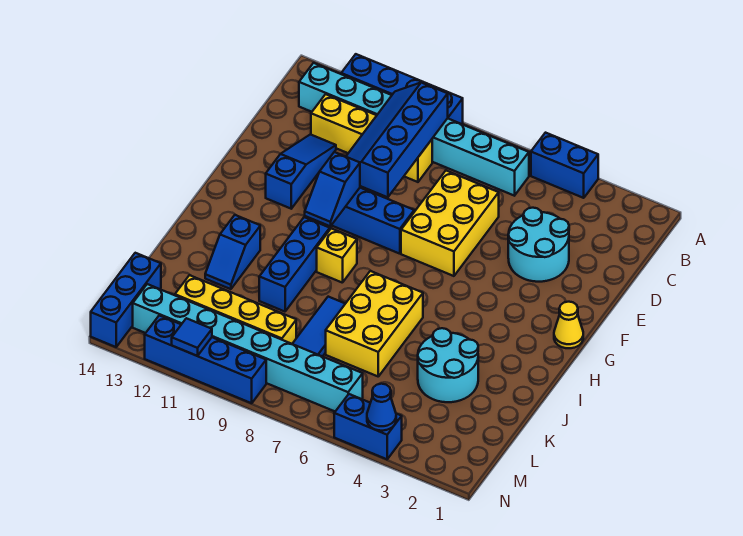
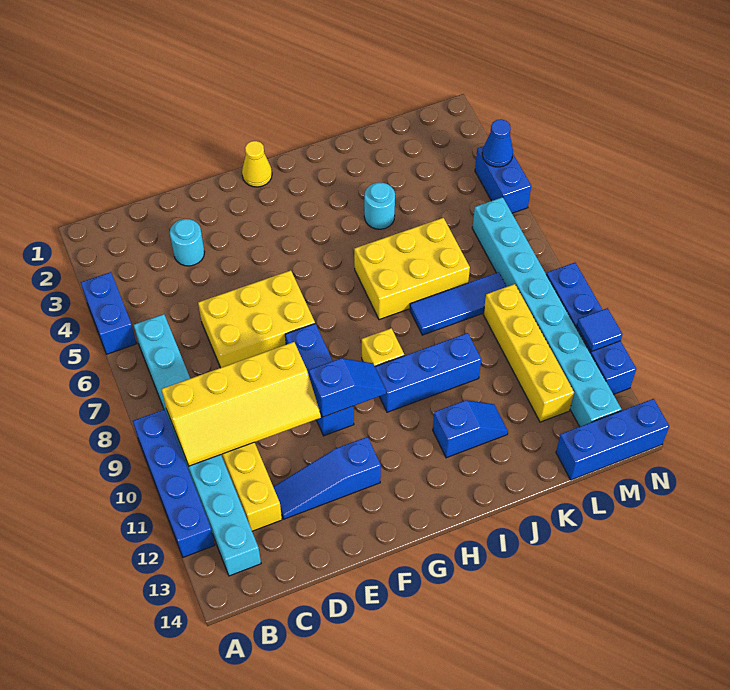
blue slope B9:E10 level 2 top 9 -> yellow slope B9:E10 level 2 top 9
cyan round brick D3:E4 level 1 -> cyan round brick D3 level 1
cyan round brick J3:K4 level 1 -> cyan round brick J4 level 1

